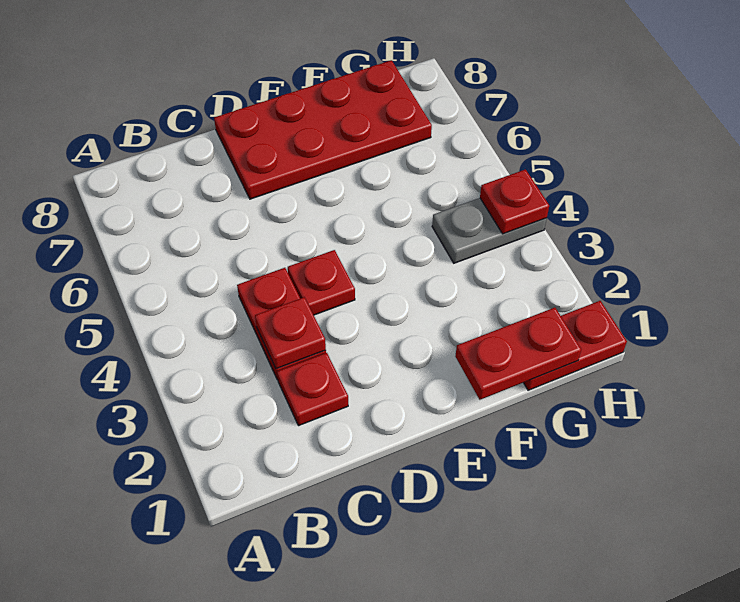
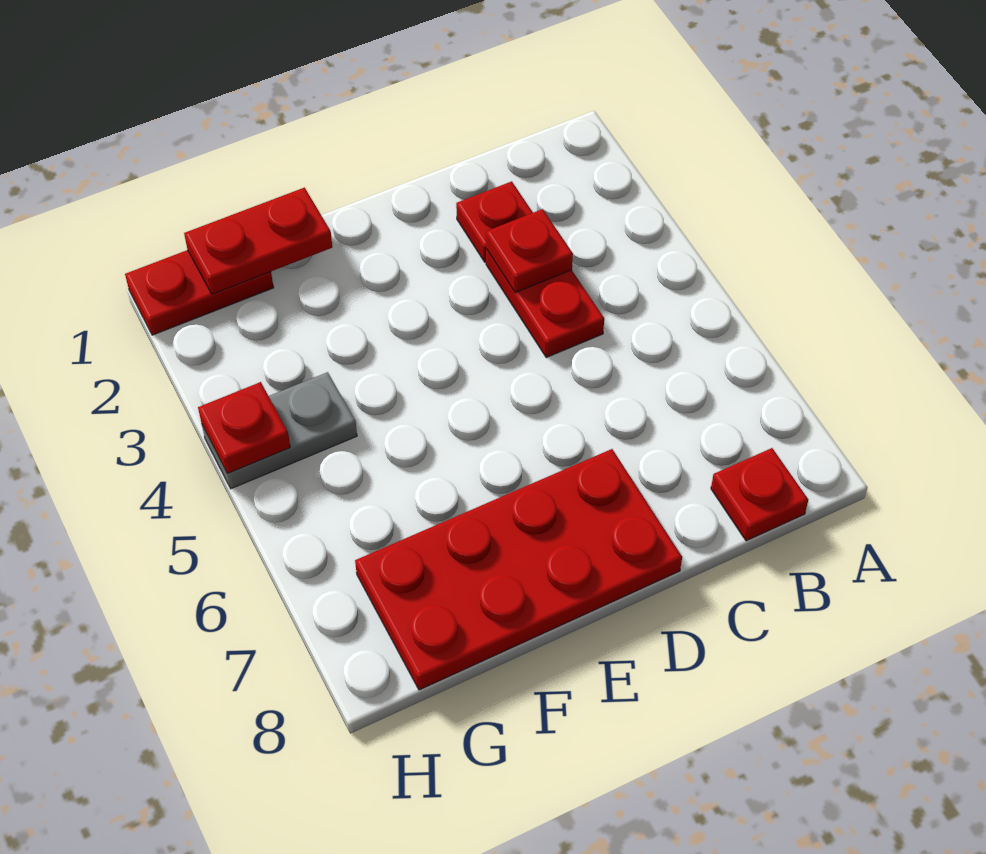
red plate D4 level 1 -> red plate B8 level 1

